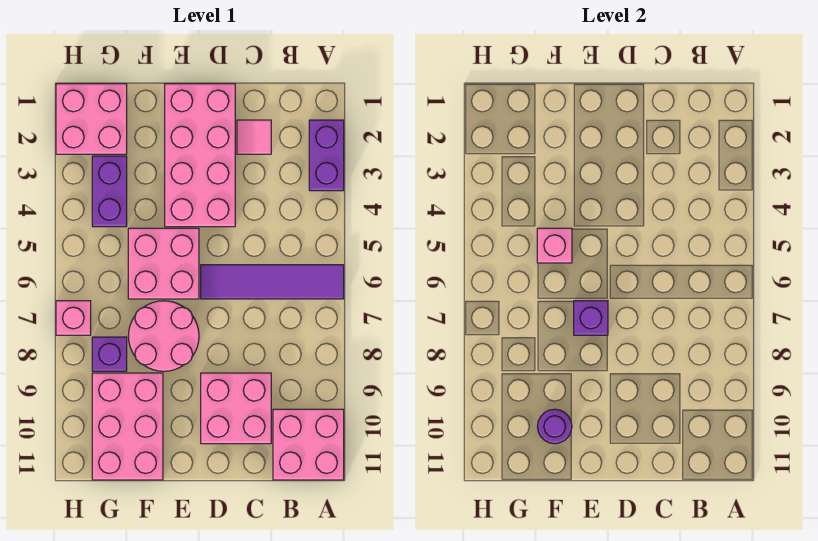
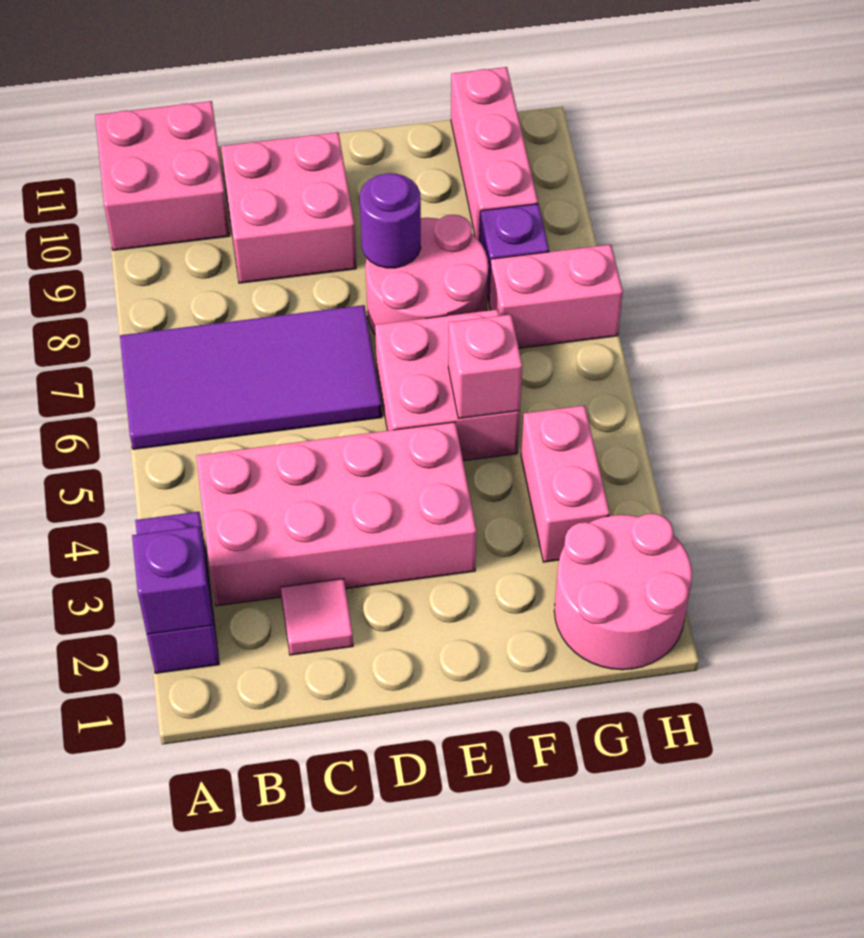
purple tile A6:D6 level 1 -> purple tile A6:D7 level 1
pink brick D1:E4 level 1 -> pink brick B3:E4 level 1
purple brick E7 level 2 -> purple brick A2 level 2
pink brick F9:G11 level 1 -> pink brick G9:G11 level 1
purple round brick F10 level 2 -> purple round brick E8 level 2
pink brick G1:H2 level 1 -> pink round brick G1:H2 level 1
purple brick G3:G4 level 1 -> pink brick G3:G4 level 1
pink brick H7 level 1 -> pink brick G7:H7 level 1

